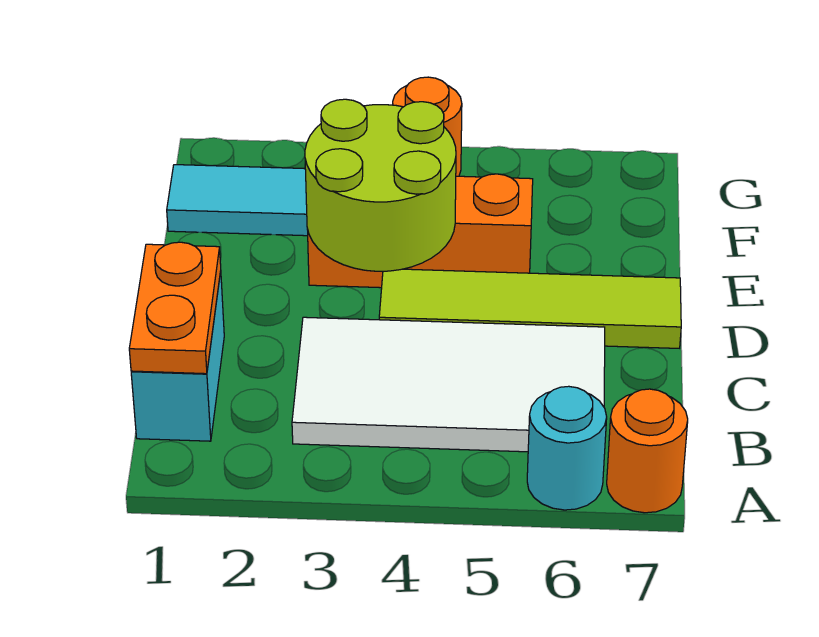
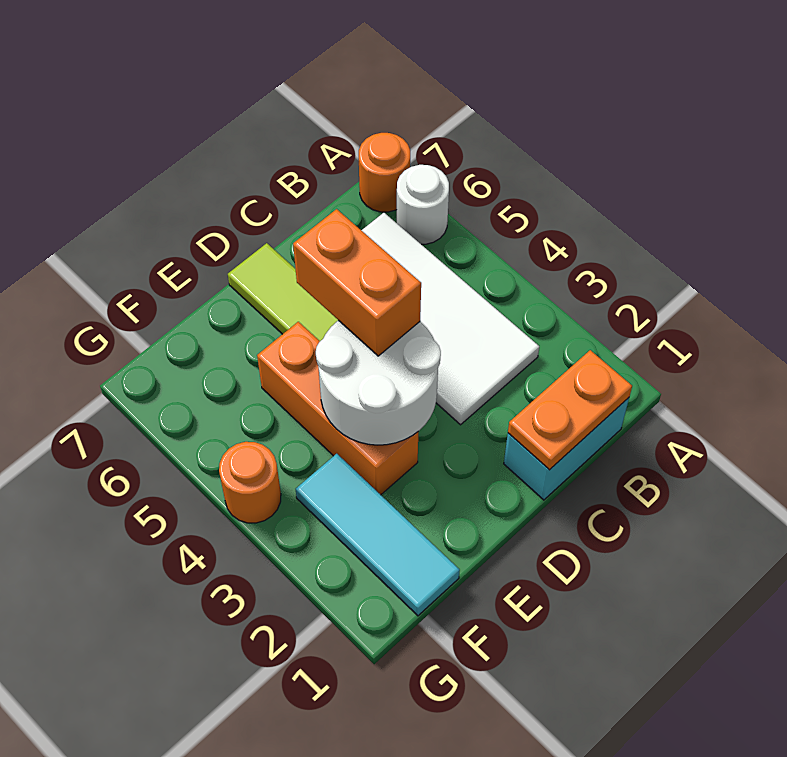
cyan round brick A6 level 1 -> white round brick A6 level 1
lime round brick D3:E4 level 2 -> white round brick D3:E4 level 2
none -> orange brick D4:D5 level 3

